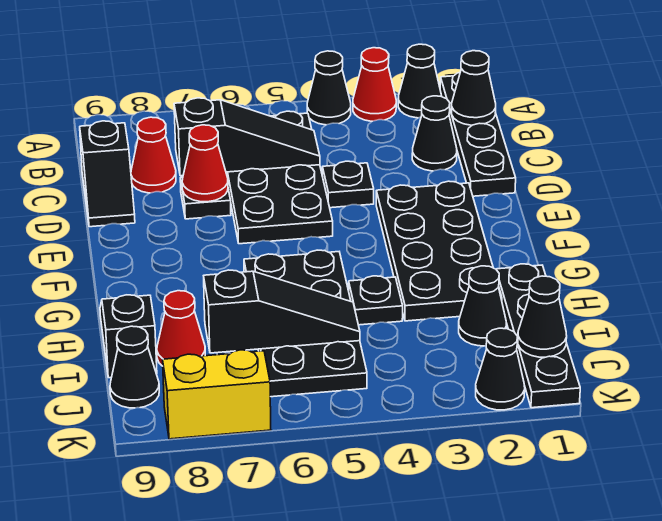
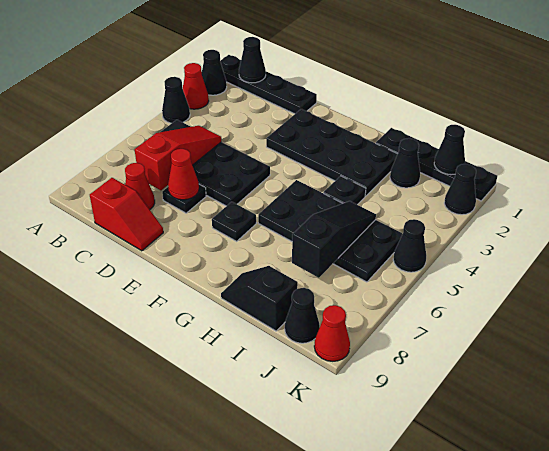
black cone C2 level 1 -> black cone K5 level 1
black slope C5:C7 level 2 top 7 -> red slope C5:C7 level 2 top 7
black slope C9:D9 level 1 top C -> red slope C9:D9 level 1 top C
black plate D4 level 1 -> black plate F7 level 1
red cone I8 level 1 -> red cone K9 level 1
yellow brick K7:K8 level 1 -> none

